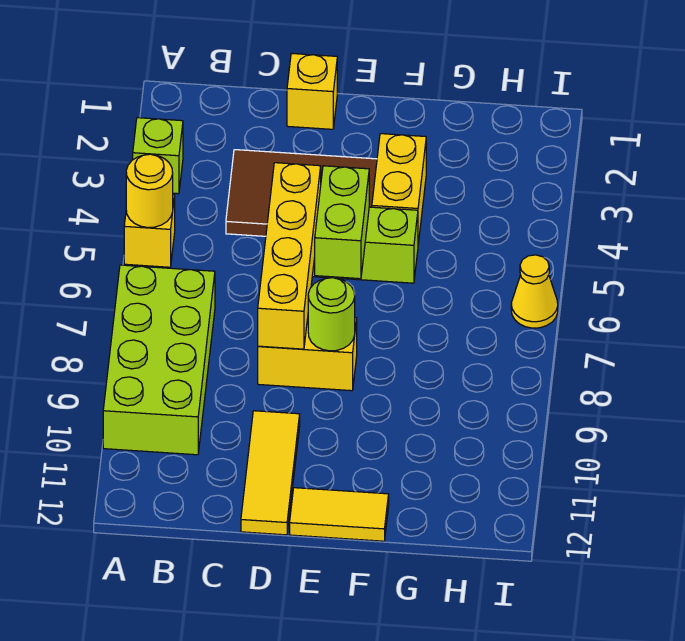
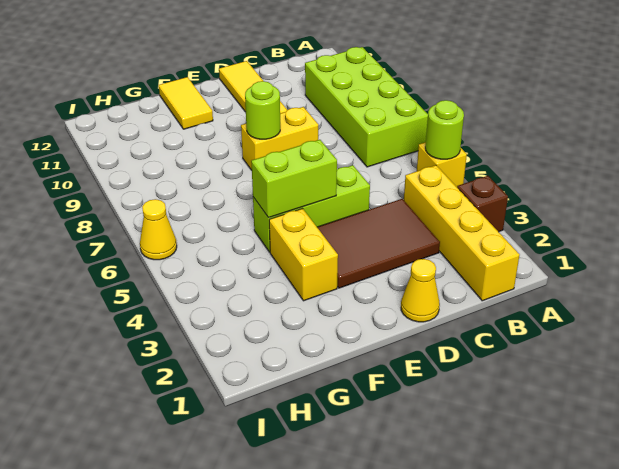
lime brick A3 level 1 -> brown brick A3 level 1
yellow round brick A5 level 2 -> lime round brick A5 level 2
yellow brick D1 level 1 -> yellow cone D1 level 1
yellow brick D5:D8 level 2 -> yellow brick B1:B4 level 1
lime brick E5:E6 level 2 -> lime brick E5:F5 level 2
yellow tile E12:F12 level 1 -> yellow tile F11:F12 level 1

